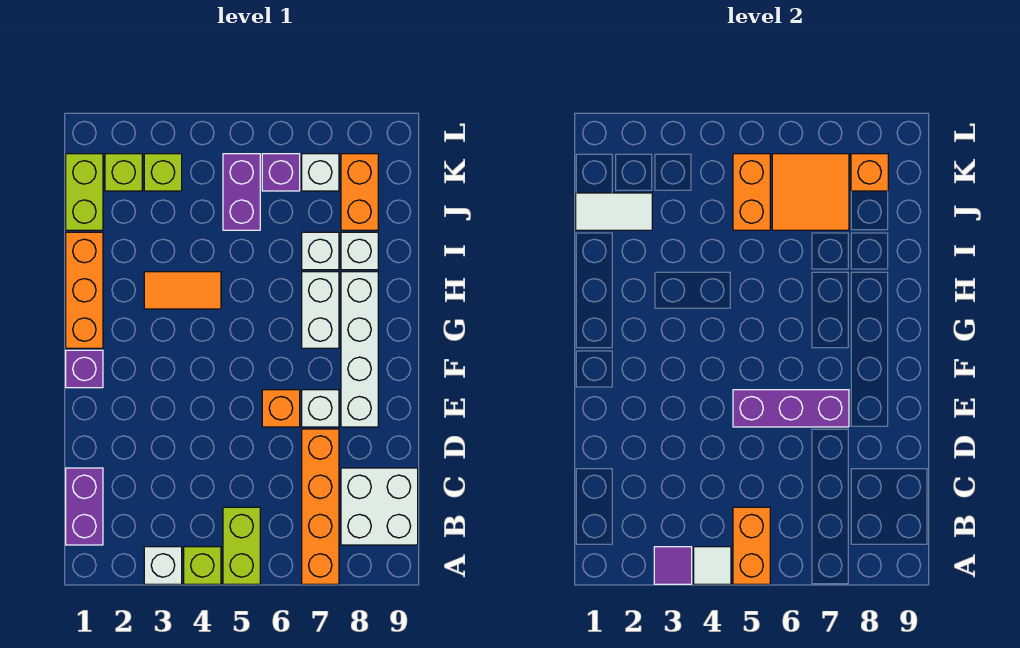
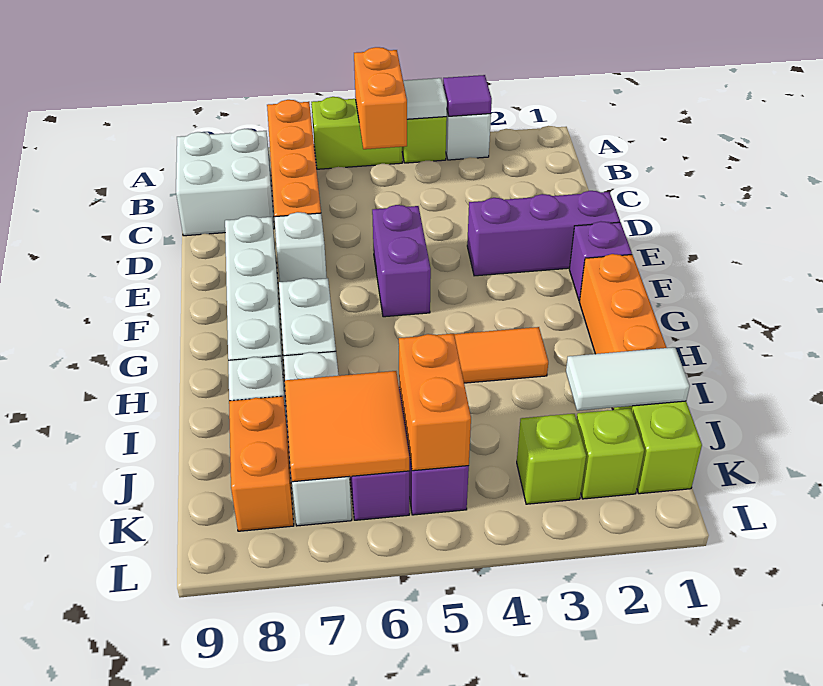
lime brick A5:B5 level 1 -> lime brick A5:A6 level 1
purple brick B1:C1 level 1 -> purple brick E5:F5 level 1
purple brick E5:E7 level 2 -> purple brick E1:E3 level 1
orange brick E6 level 1 -> none
orange brick K8 level 2 -> none

